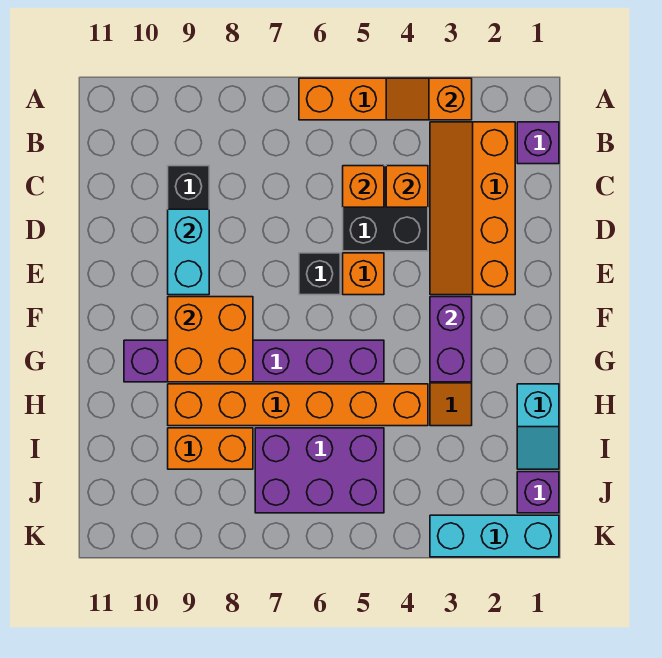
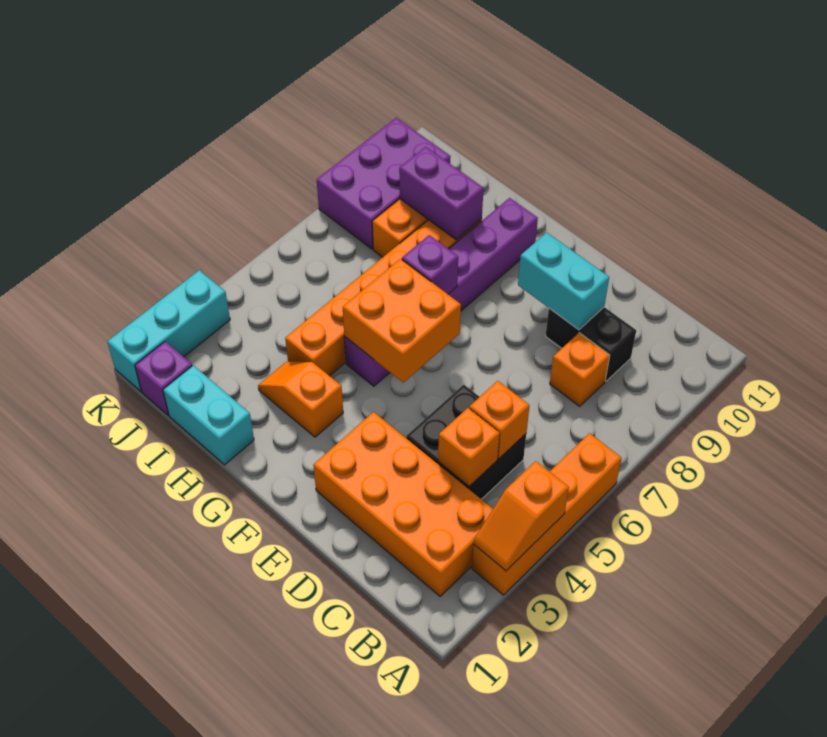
orange slope A3:A4 level 2 top 3 -> orange slope A3:A4 level 2 top 4
purple brick B1 level 1 -> purple brick G7 level 2
orange slope B2:E3 level 1 top 2 -> orange brick B2:E3 level 1
orange brick E5 level 1 -> orange brick C8 level 1
black brick E6 level 1 -> none
purple brick F3:G3 level 2 -> purple brick H9:I9 level 2
orange brick F8:G9 level 2 -> orange brick F5:G6 level 2
cyan slope H1:I1 level 1 top H -> cyan brick H1:I1 level 1
purple brick I5:J7 level 1 -> purple brick J8:K10 level 1

